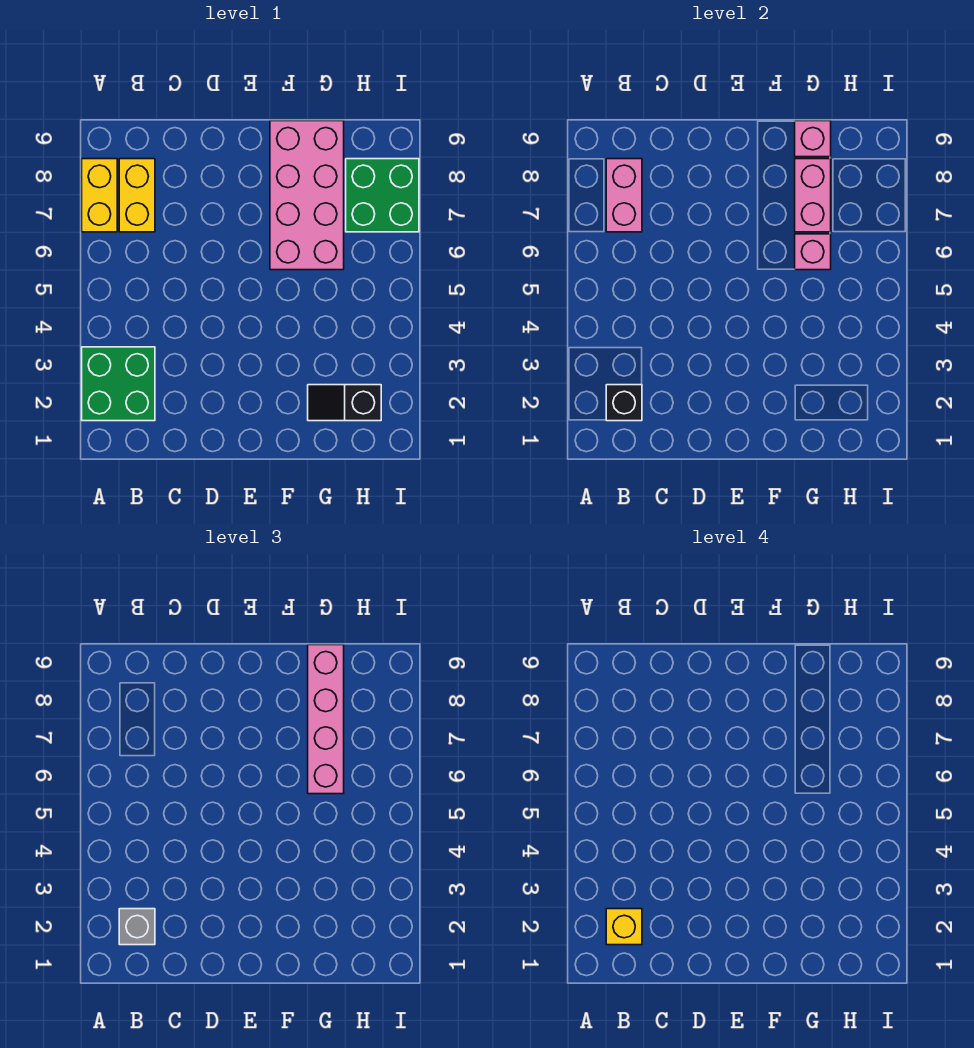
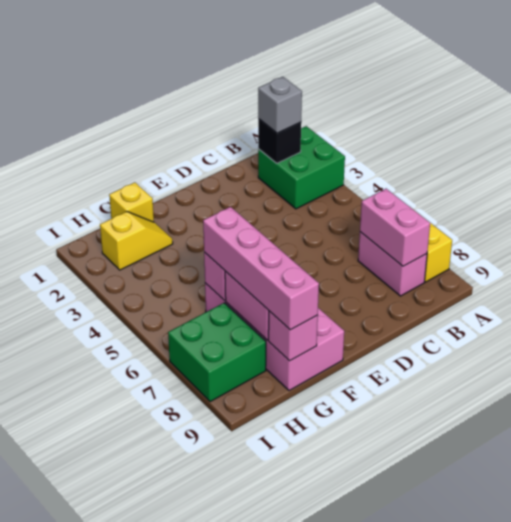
yellow brick B2 level 4 -> yellow brick G1 level 1
yellow brick B7:B8 level 1 -> pink brick B7:B8 level 1
black slope G2:H2 level 1 top H -> yellow slope G2:H2 level 1 top H

